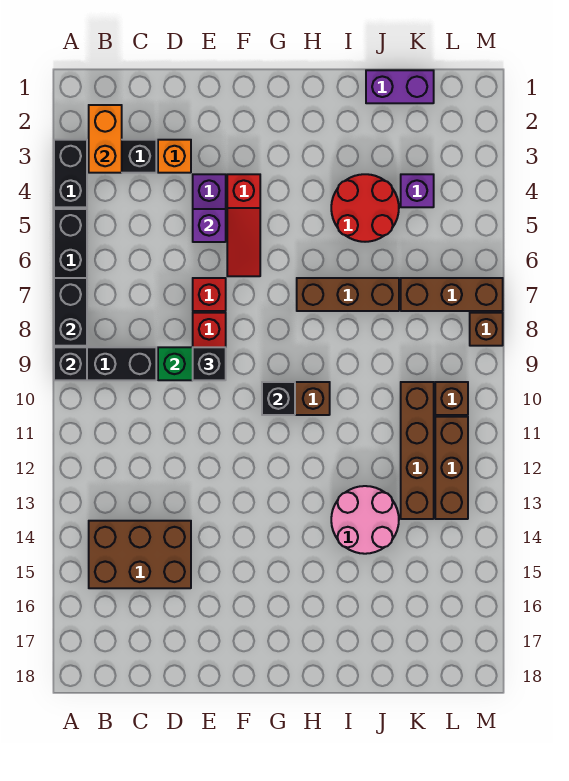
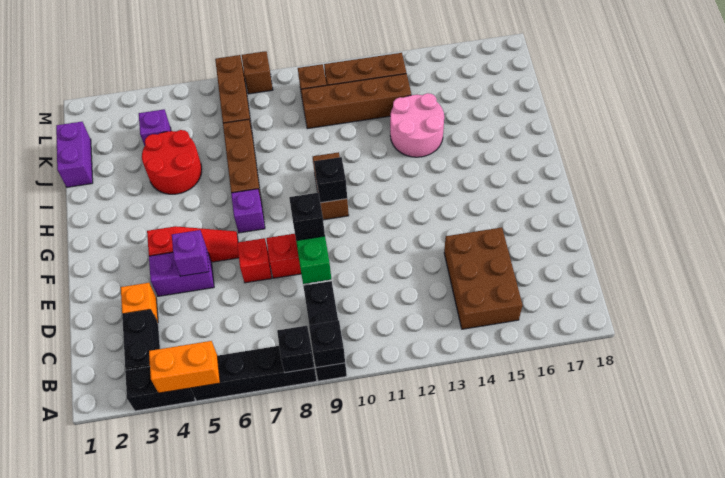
black brick A7:A8 level 2 -> black brick A8 level 2
orange brick B2:B3 level 2 -> orange brick A4:A5 level 2
none -> purple brick G7 level 1

